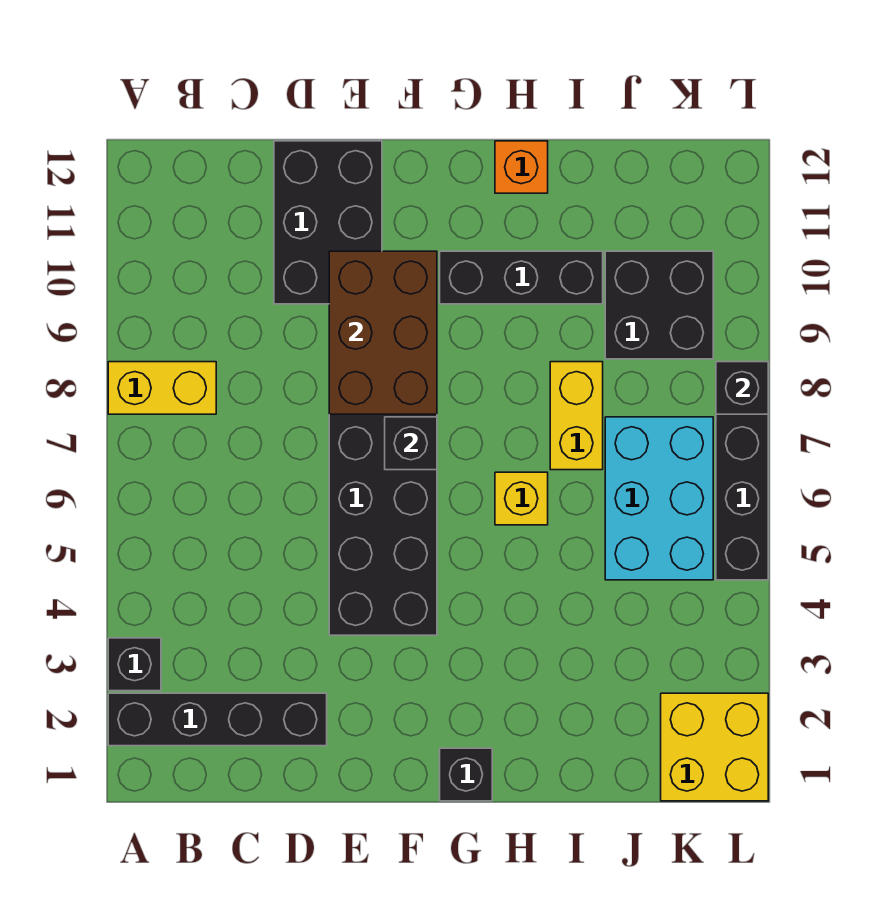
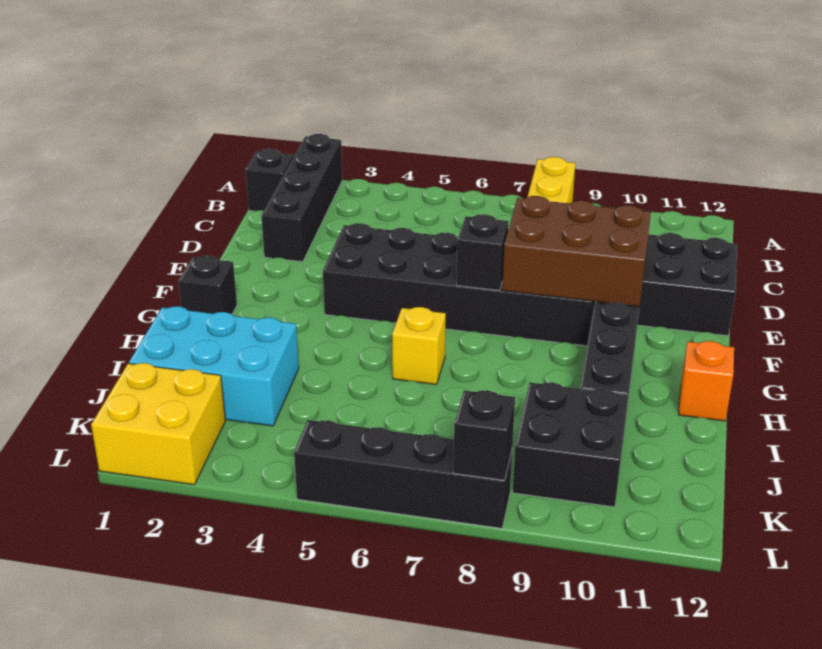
black brick A3 level 1 -> black brick B1 level 1
yellow brick I7:I8 level 1 -> none
cyan brick J5:K7 level 1 -> cyan brick I1:J3 level 1

